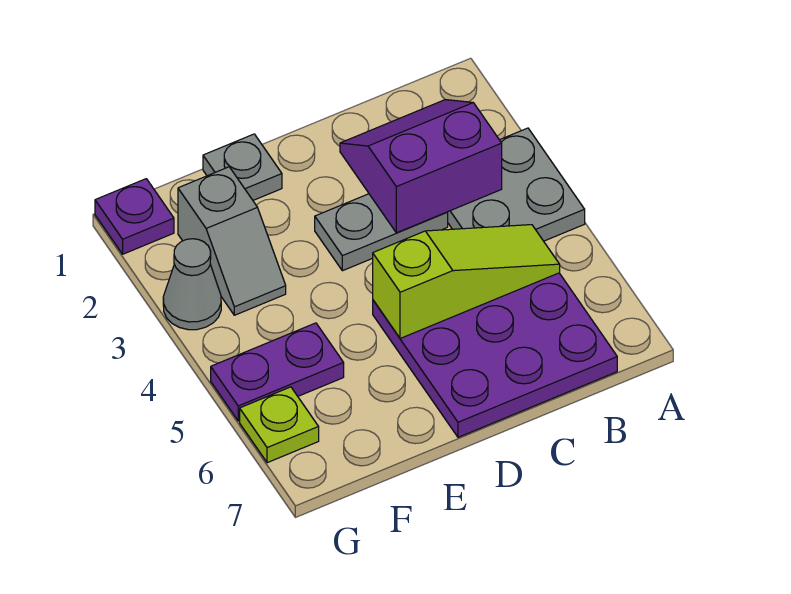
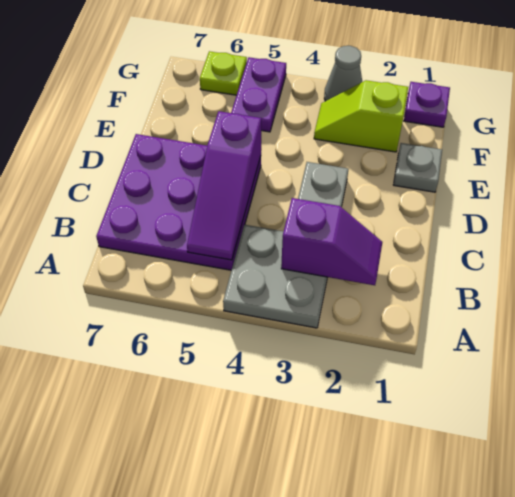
purple slope B2:C3 level 2 top 3 -> purple slope B2:B3 level 2 top 3
lime slope B5:D5 level 2 top D -> purple slope B5:D5 level 2 top D
grey slope F2:F3 level 1 top 2 -> lime slope F2:F3 level 1 top 2

